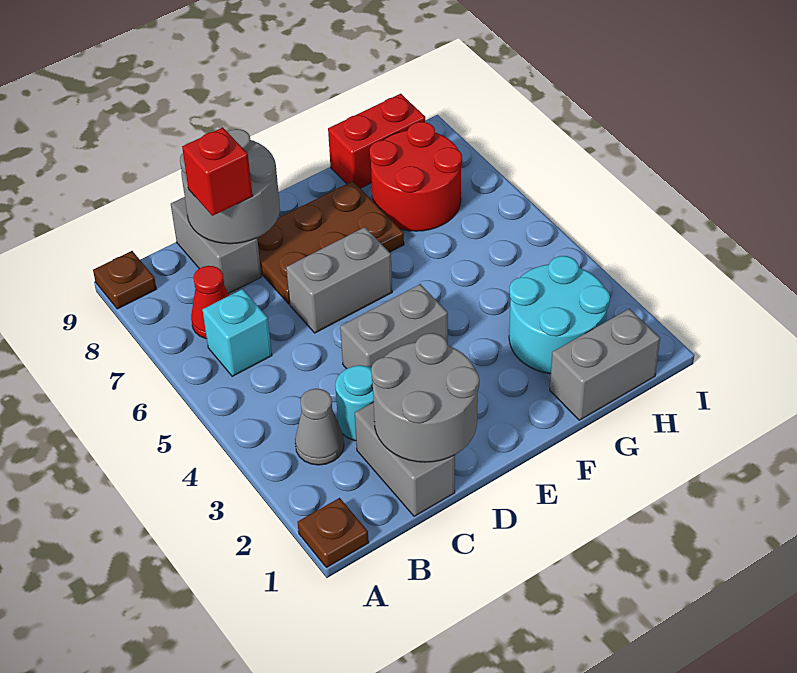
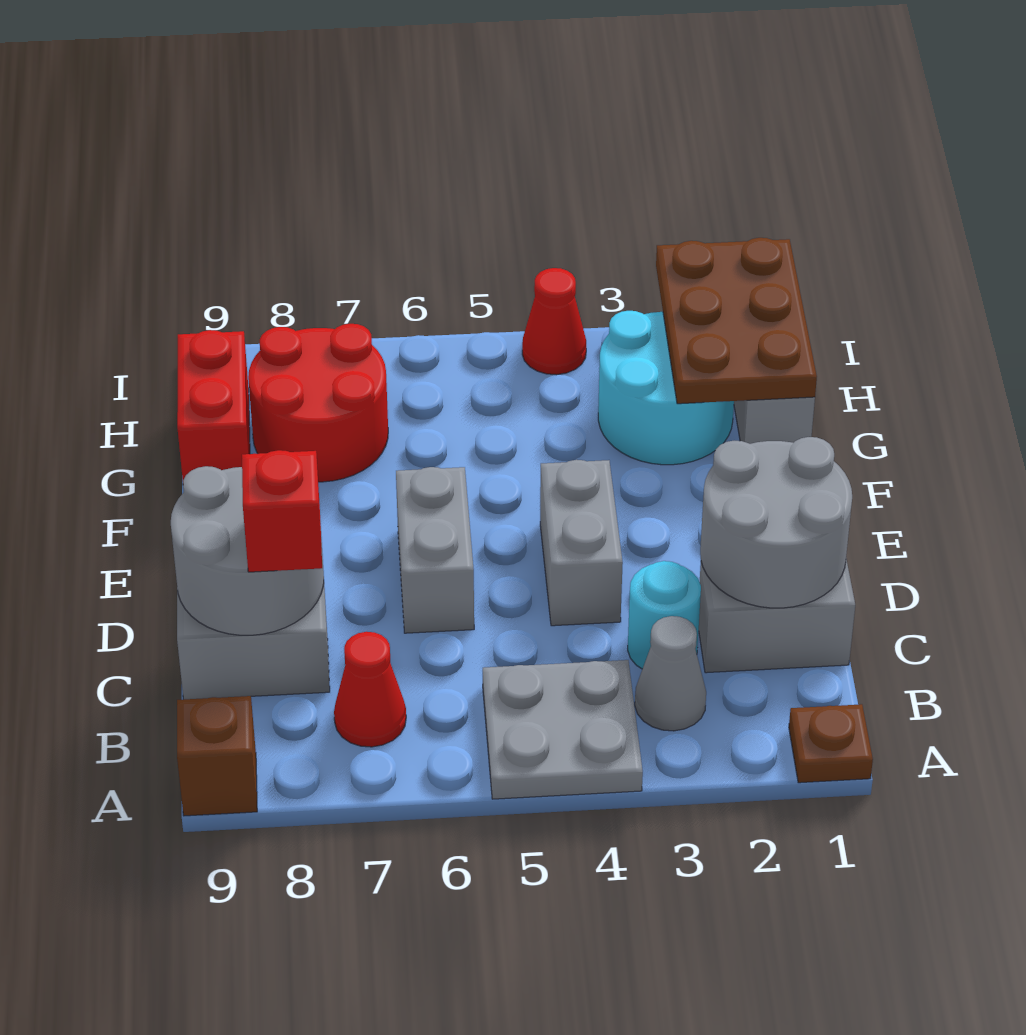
none -> grey plate A4:B5 level 1
brown plate A9 level 1 -> brown brick A9 level 1
cyan brick B6 level 1 -> none
brown plate D7:F8 level 1 -> brown plate G1:I2 level 2
none -> red cone I4 level 1

